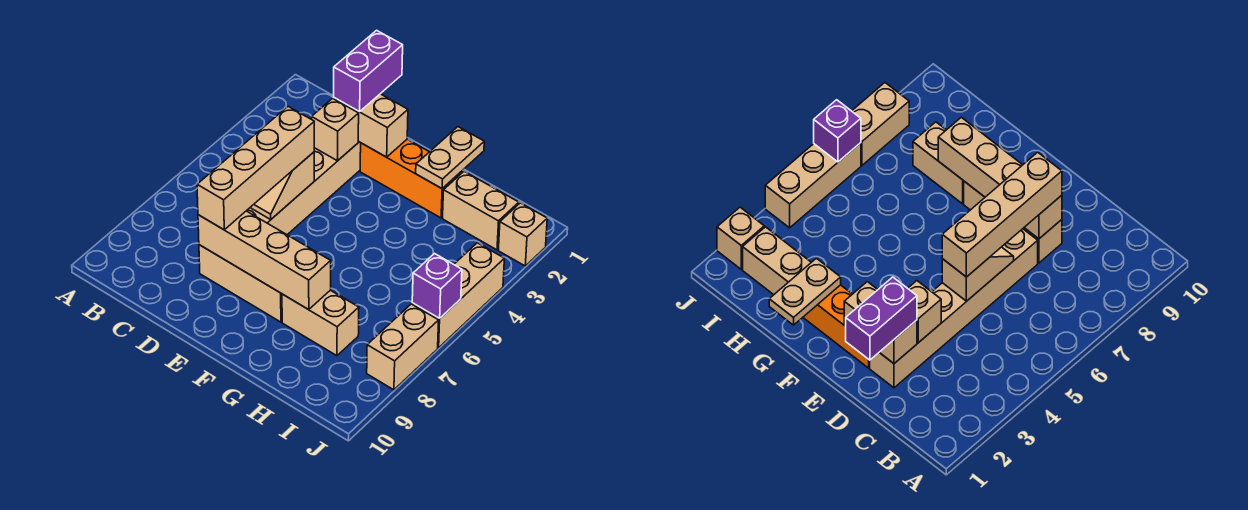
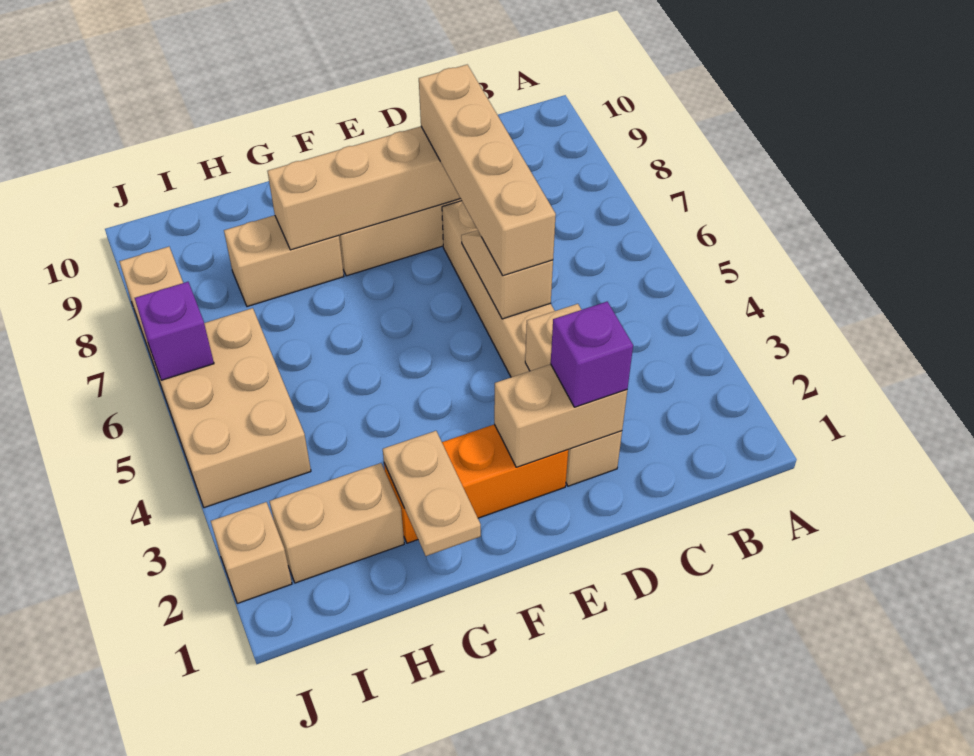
purple brick D1:D2 level 3 -> purple brick D2 level 3
tan brick J4:J6 level 1 -> tan brick I4:J6 level 1

